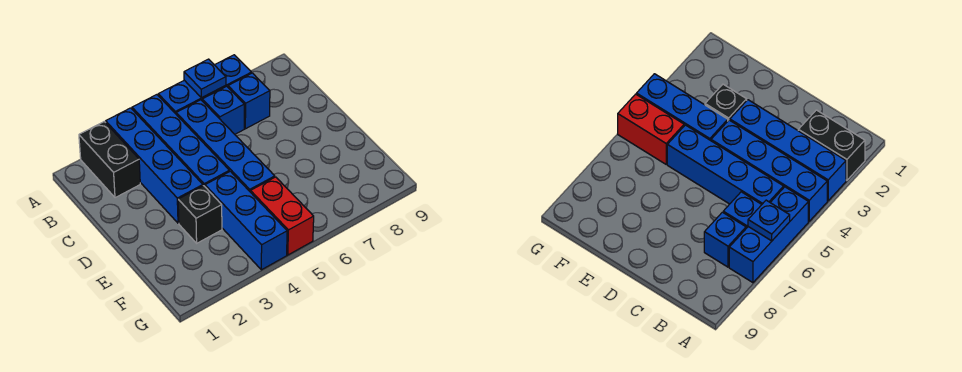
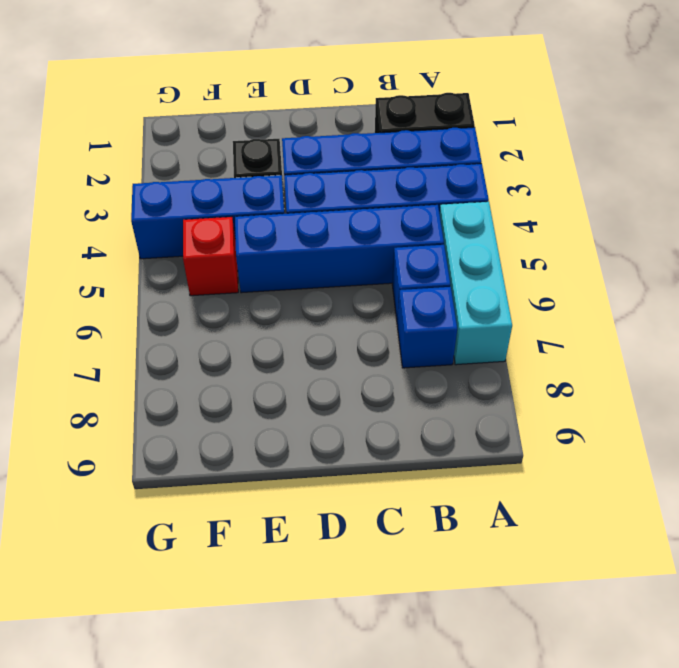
blue brick A5:A7 level 1 -> cyan brick A5:A7 level 1
blue plate A6 level 2 -> none
red brick F5:G5 level 1 -> red brick F5 level 1

